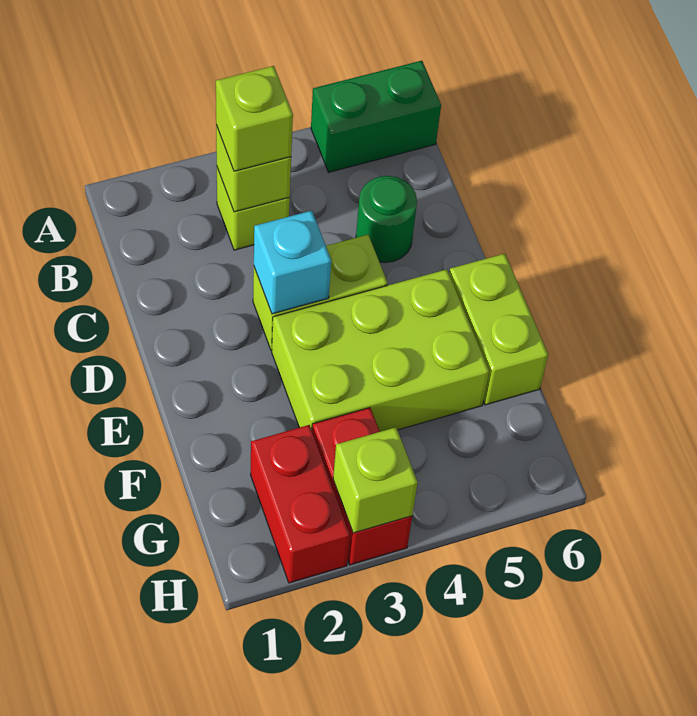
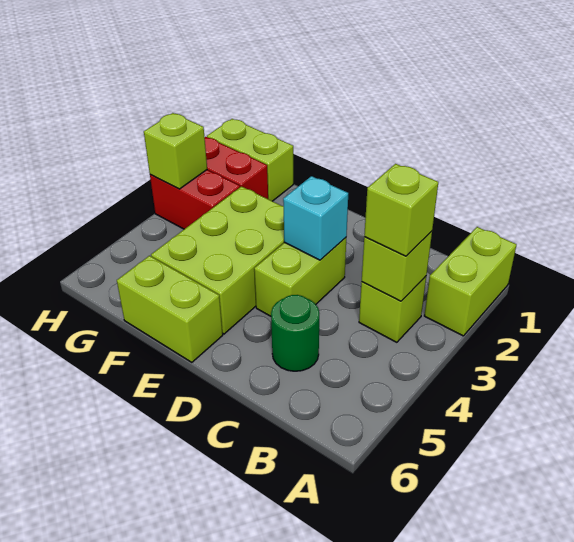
none -> lime brick A1:A2 level 1
green brick A5:A6 level 1 -> none
none -> lime brick G1:H1 level 1

